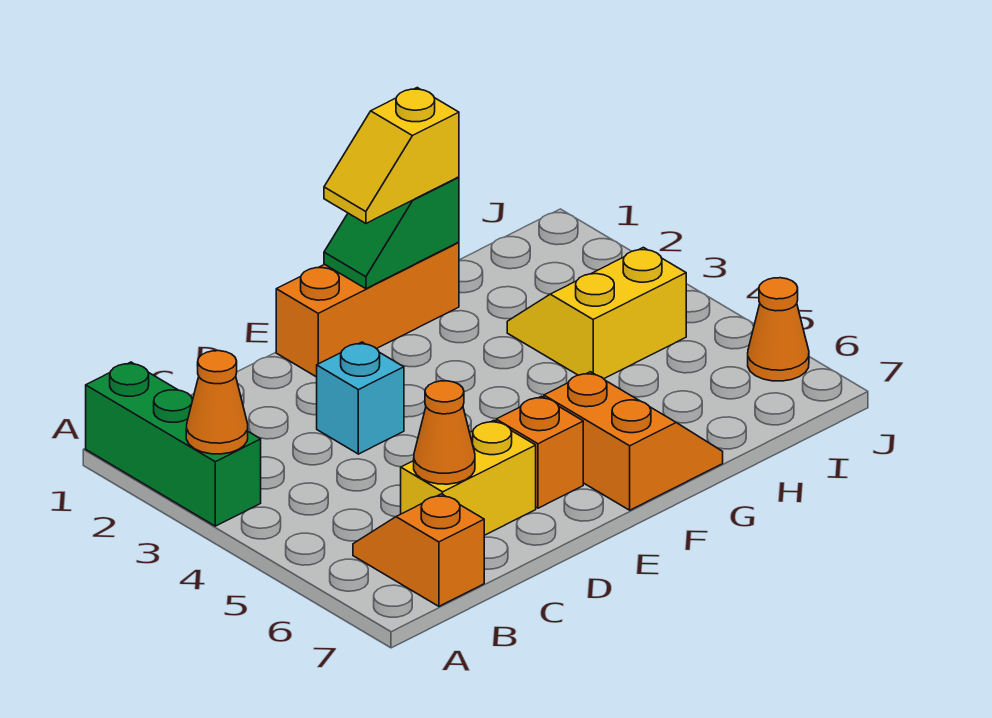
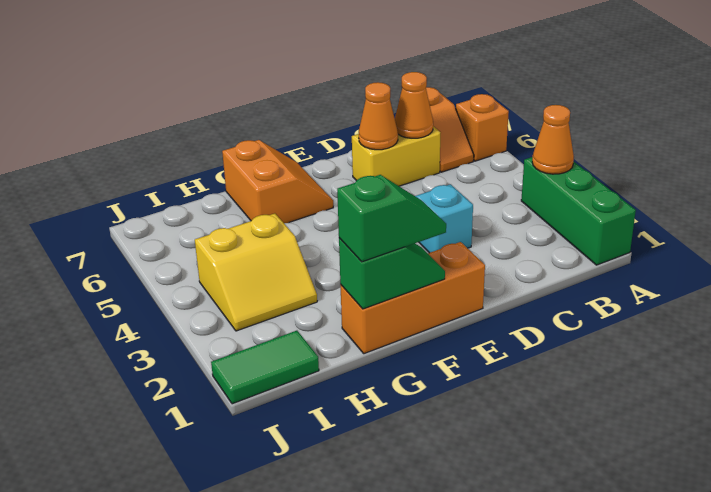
orange brick E6 level 1 -> orange brick A6 level 1
yellow slope F1:G1 level 3 top G -> green slope F1:G1 level 3 top G
orange slope F6:G7 level 1 top F -> orange slope F6:G7 level 1 top G
none -> green tile I1:J1 level 1
orange cone J6 level 1 -> orange cone D6 level 2

